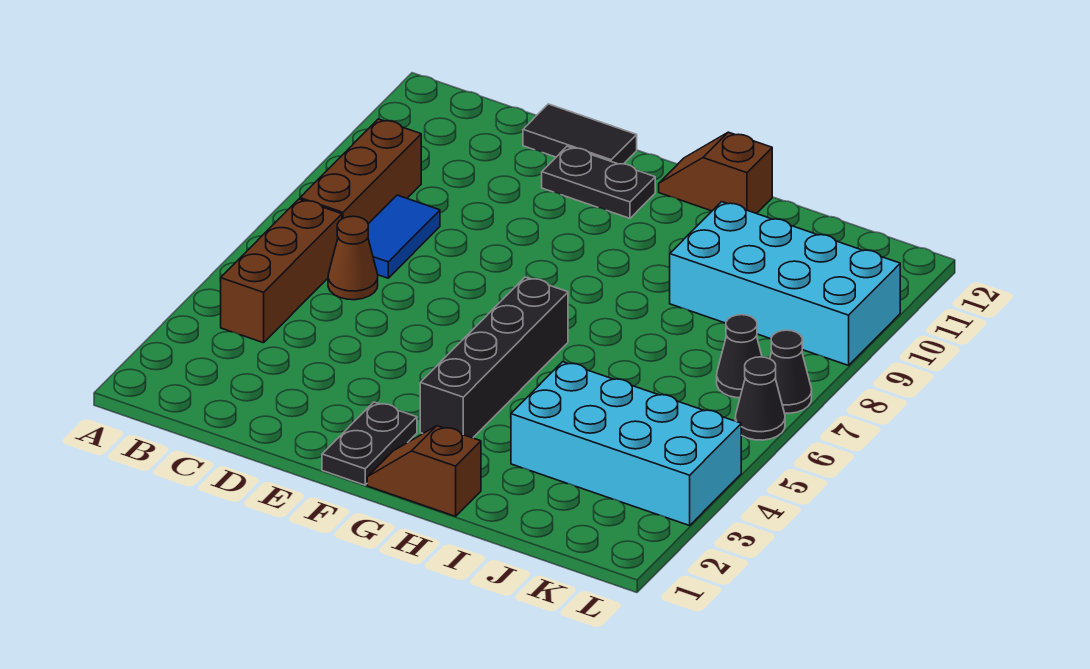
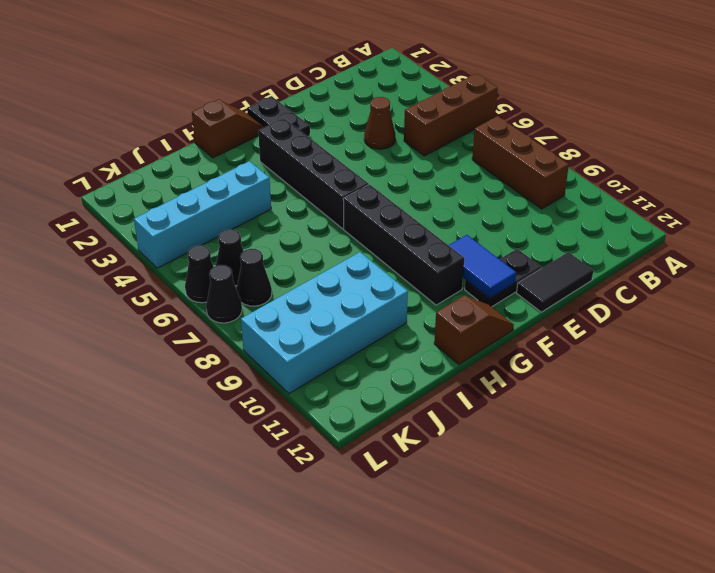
brown brick B4:B6 level 1 -> brown brick A5:C5 level 1
brown cone C6 level 1 -> brown cone D4 level 1
blue tile C7:C8 level 1 -> blue tile F10:F11 level 2
none -> black brick G7:G10 level 1
cyan brick I3:L4 level 1 -> cyan brick I4:L4 level 1
none -> black cone K6 level 1

